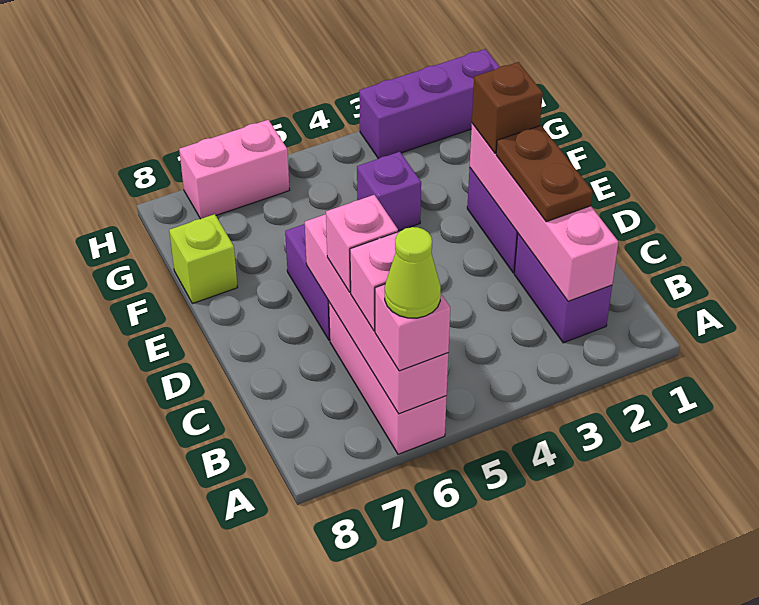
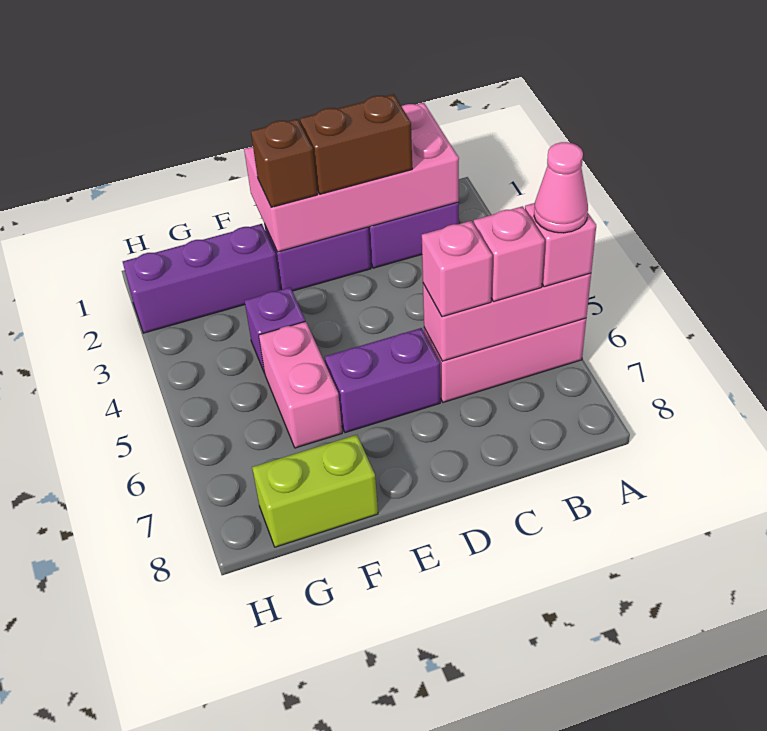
pink brick A6:D6 level 2 -> pink brick A6:C6 level 2
lime cone A6 level 4 -> pink cone A6 level 4
pink brick B2:E2 level 2 -> pink brick B1:E2 level 2
brown plate C2:D2 level 3 -> brown brick C2:D2 level 3
lime brick F8 level 1 -> lime brick F8:G8 level 1
purple brick H1:H3 level 1 -> purple brick F2:H2 level 1
pink brick H6:H7 level 1 -> pink brick F5:F6 level 1

